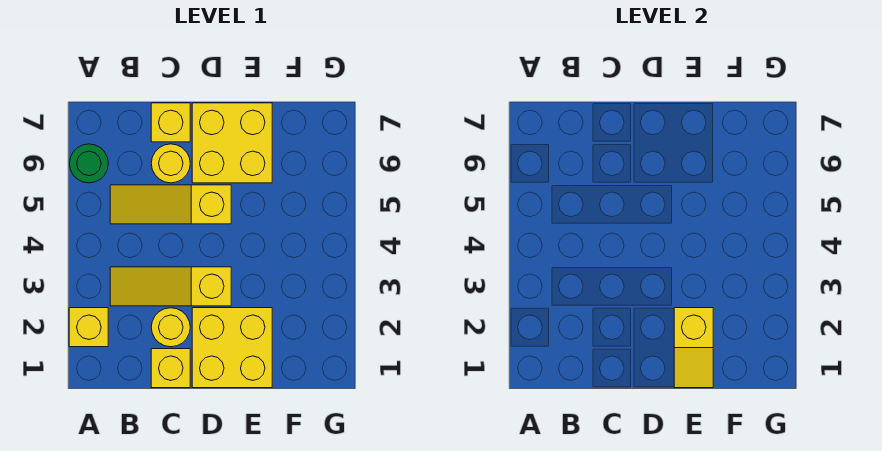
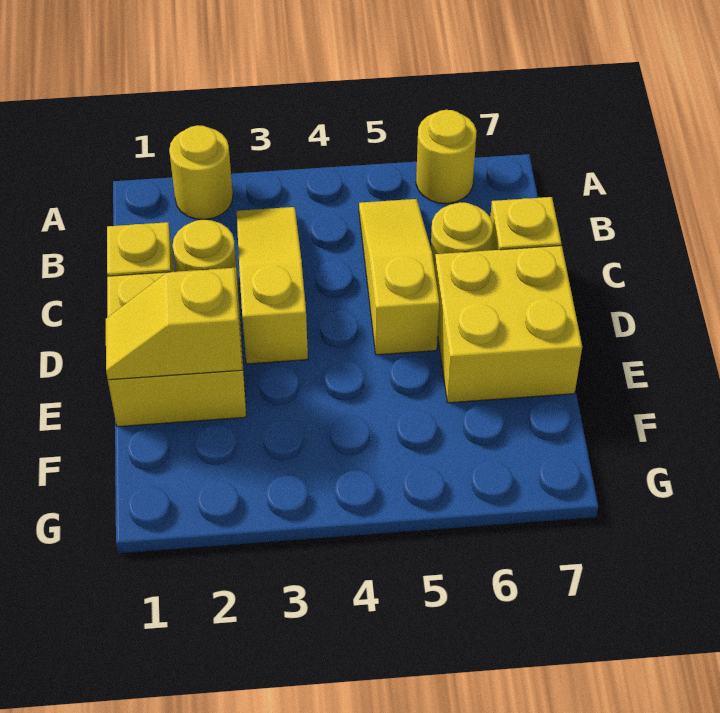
yellow brick A2 level 1 -> yellow round brick A2 level 1
green round brick A6 level 1 -> yellow round brick A6 level 1

